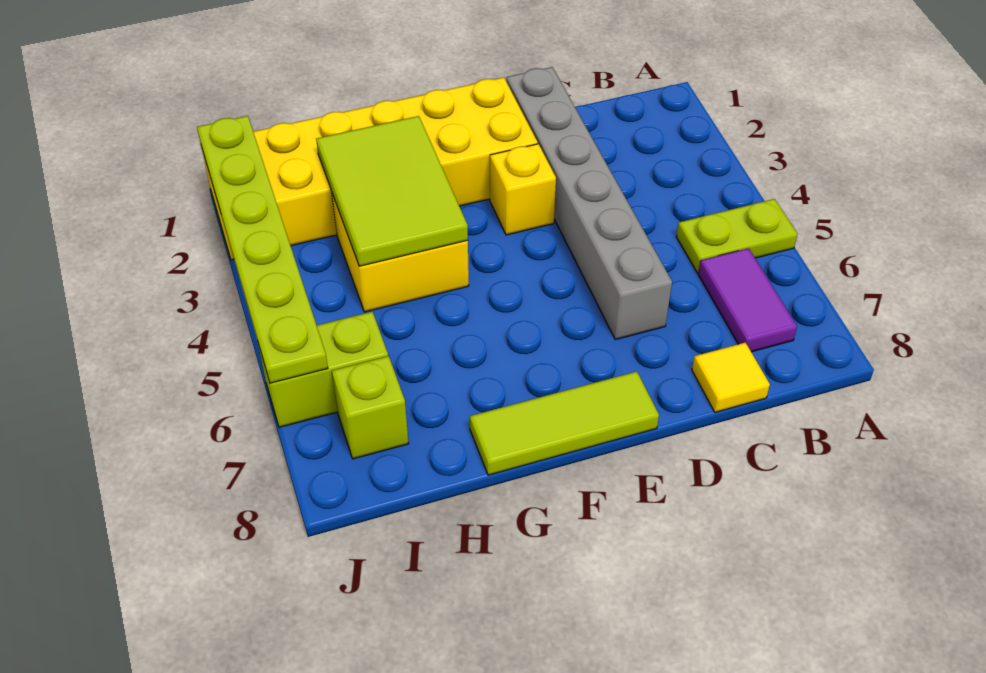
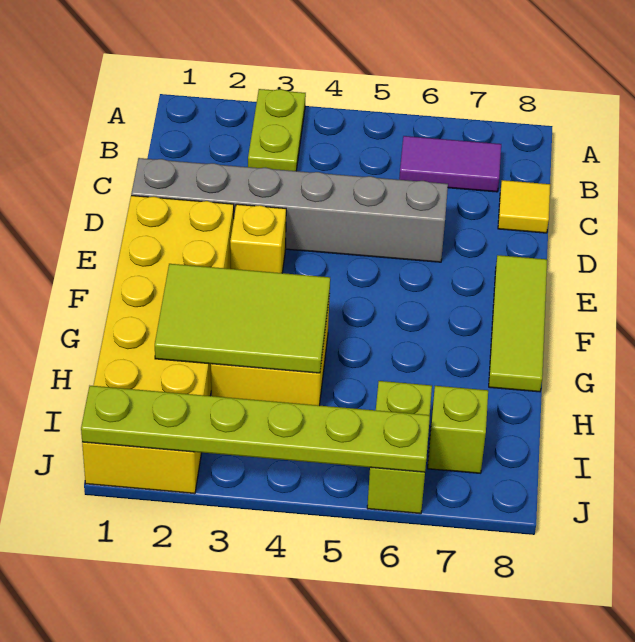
lime plate A5:B5 level 1 -> lime plate A3:B3 level 1

